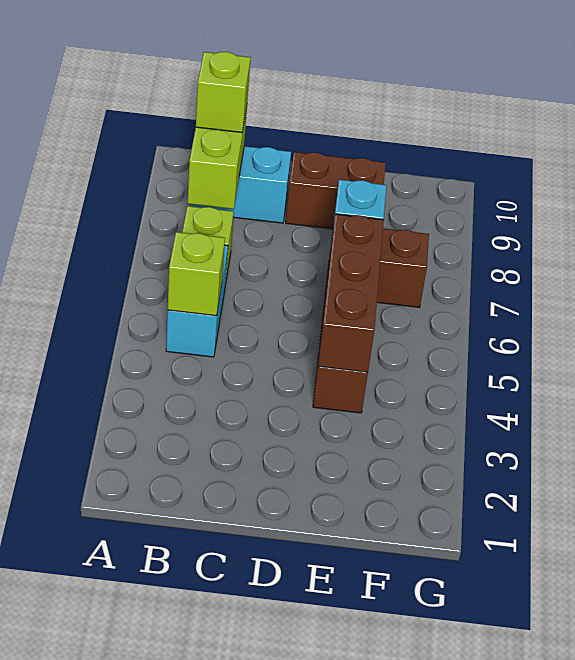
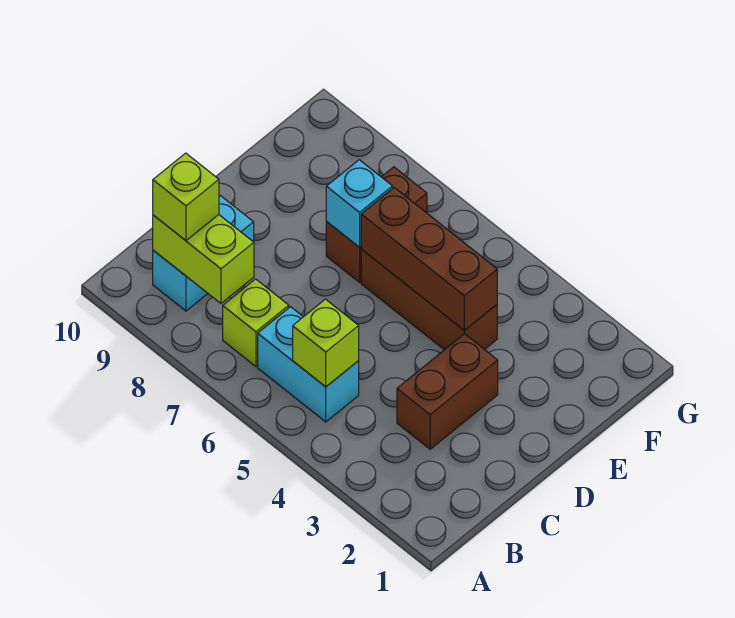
brown brick D9:E9 level 1 -> brown brick C3:D3 level 1

